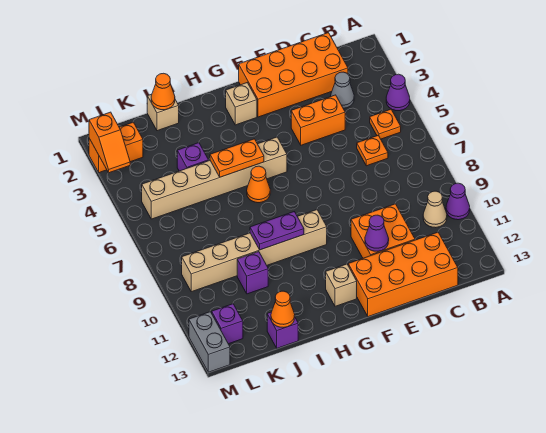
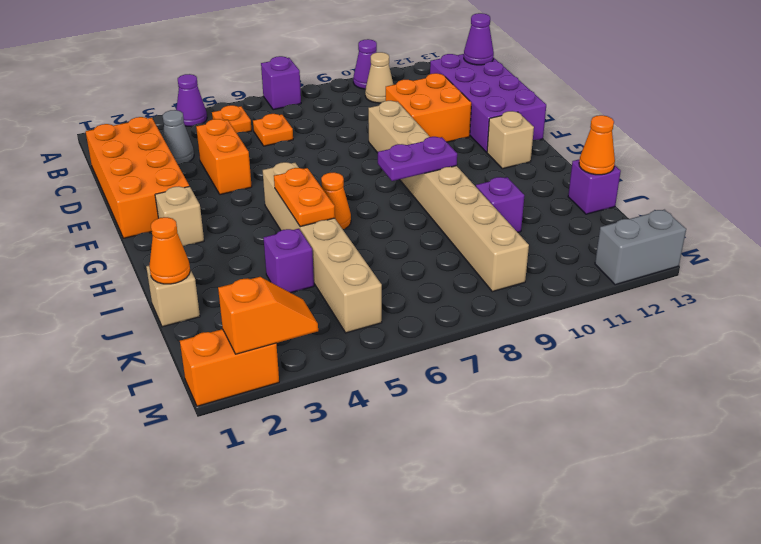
orange brick C12:F13 level 1 -> purple brick C12:F13 level 1
purple cone E11 level 2 -> purple cone C13 level 2
tan brick G9:L9 level 1 -> tan brick E9:L9 level 1
purple plate H9:I9 level 2 -> purple plate H8:H9 level 2
orange brick L2:M2 level 1 -> orange brick M1:M2 level 1
purple brick L12 level 1 -> purple brick A7 level 1

